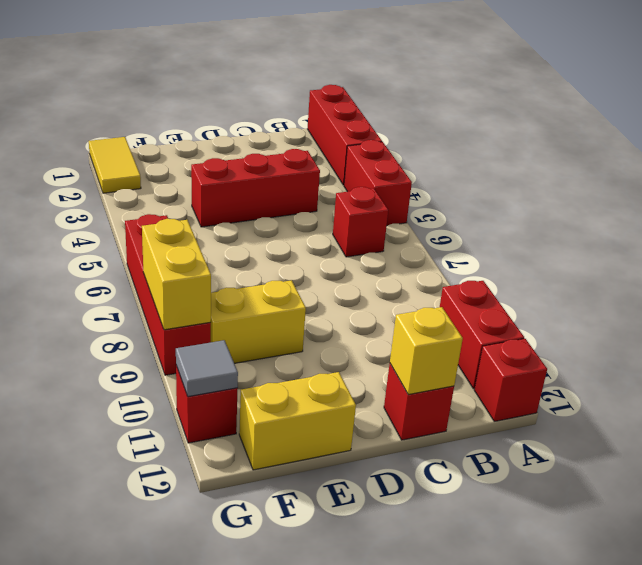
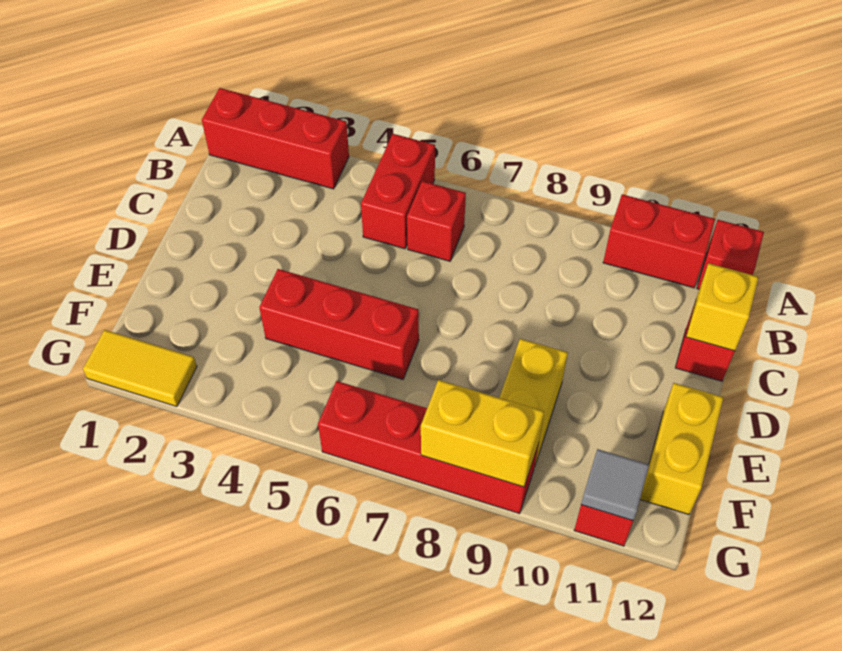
red brick A4:A5 level 1 -> red brick A5:B5 level 1
red brick C4:E4 level 1 -> red brick E4:E6 level 1

